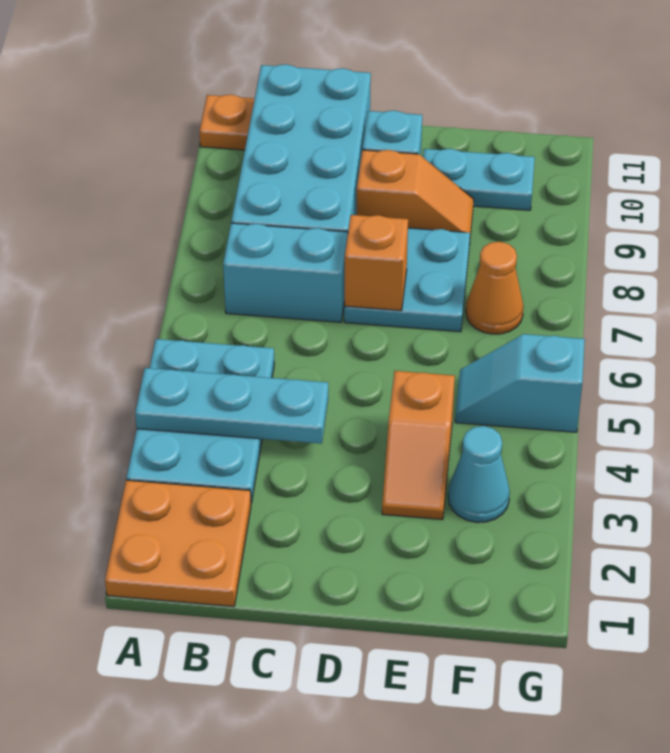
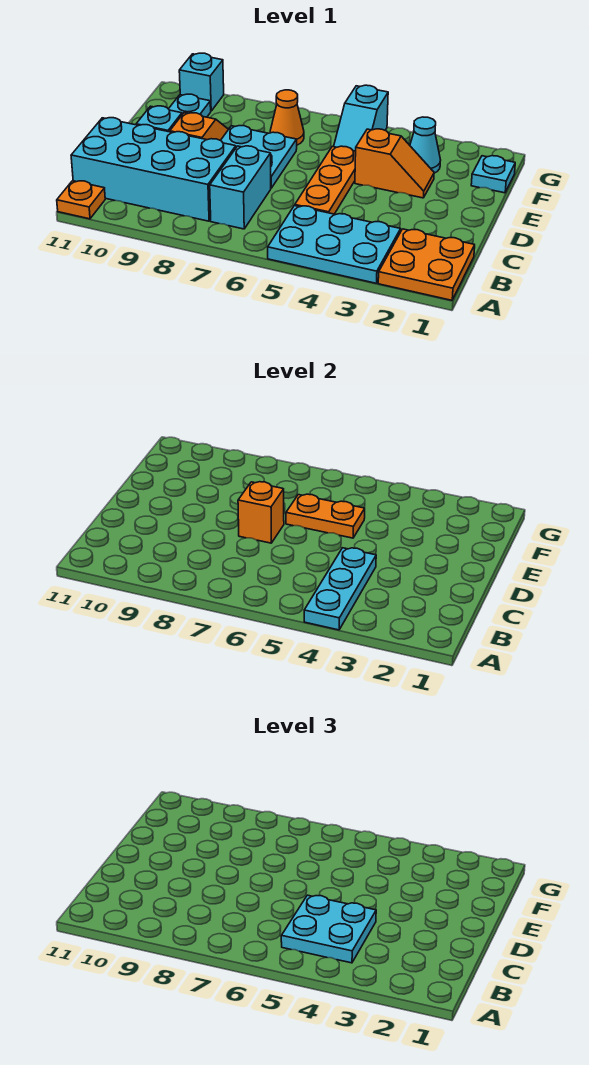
none -> cyan plate B4:C5 level 3
none -> orange plate C5:E5 level 1
none -> orange plate E5:E6 level 2
none -> cyan plate F1 level 1
none -> cyan brick G10 level 1

